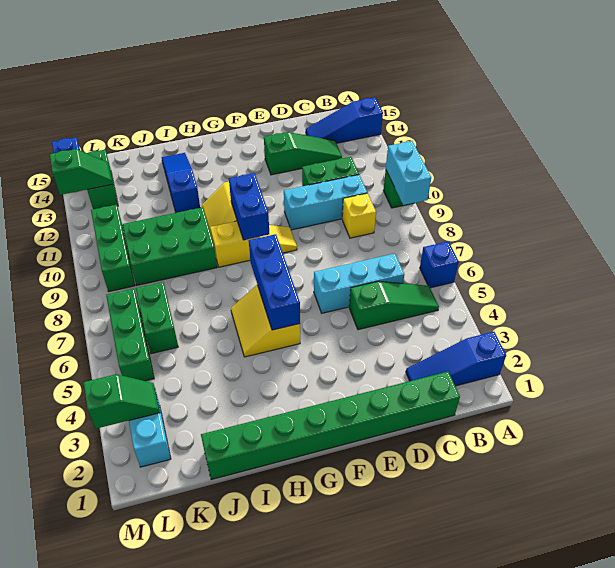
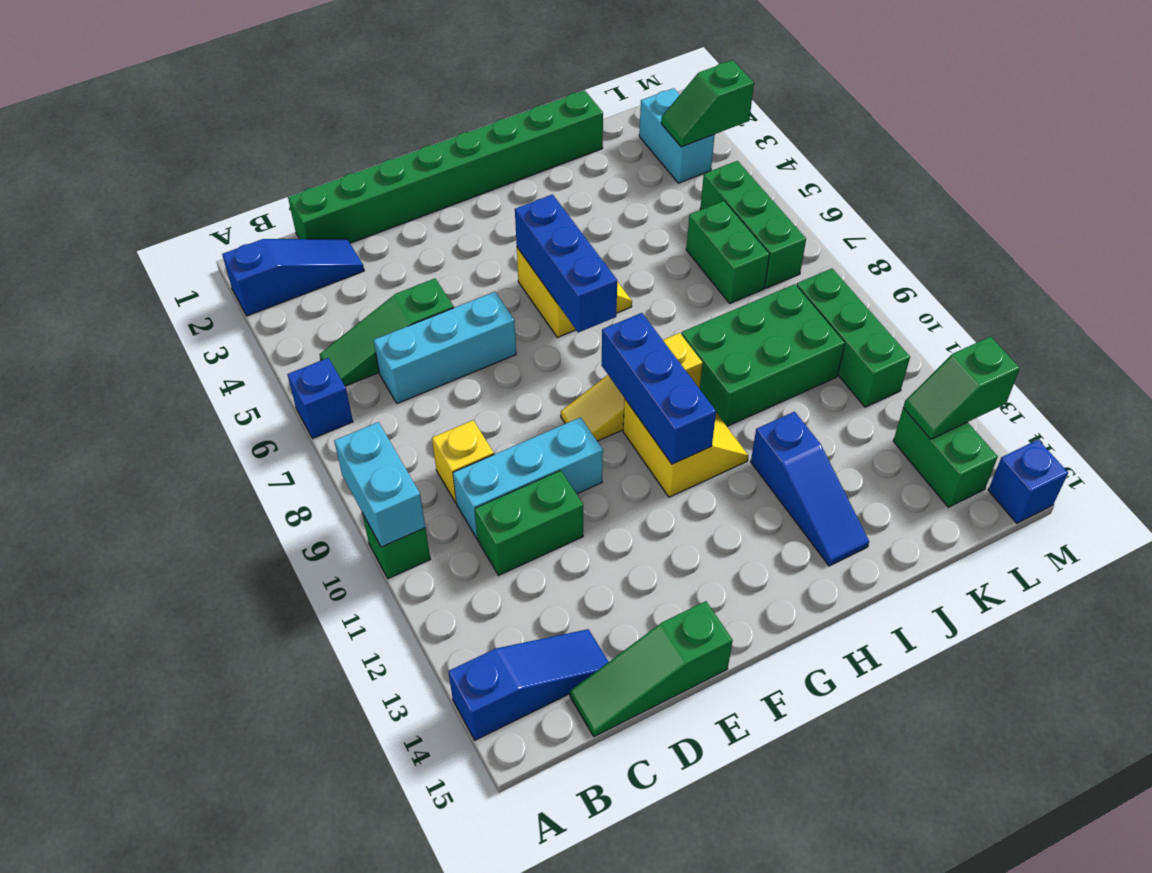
green slope C13:E13 level 1 top E -> green slope C15:E15 level 1 top E
blue brick G9:G10 level 2 -> blue brick G9:G11 level 2

